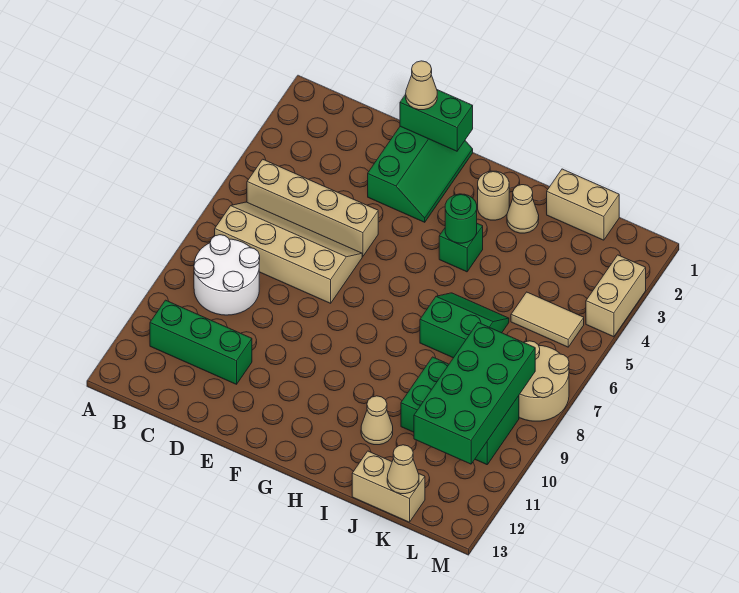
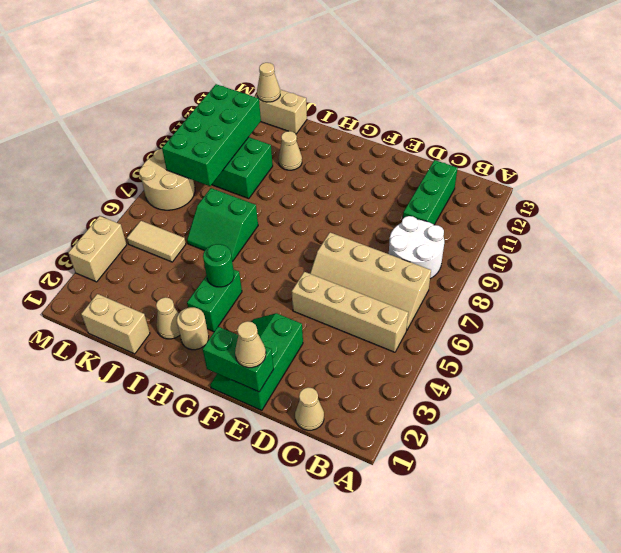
green brick B11:D11 level 1 -> green brick C10:C12 level 1
none -> tan cone C1 level 1
green brick H4 level 1 -> green brick H3:H4 level 1

